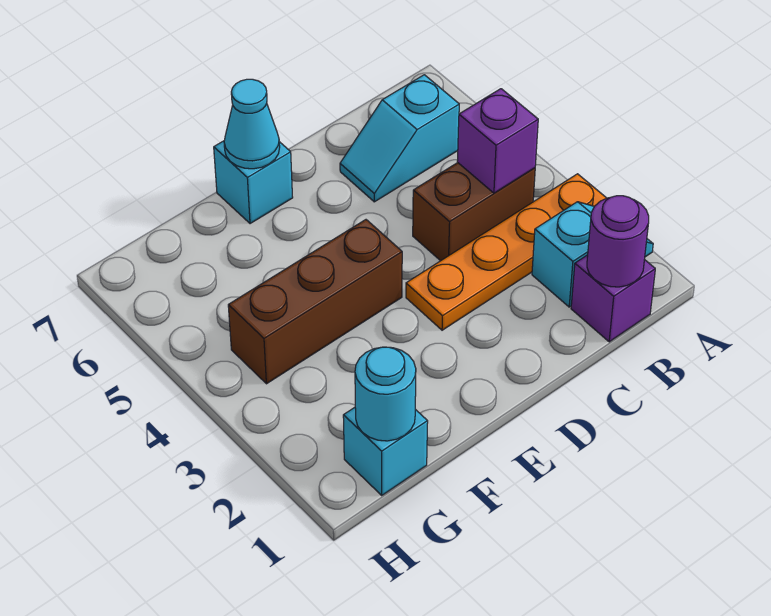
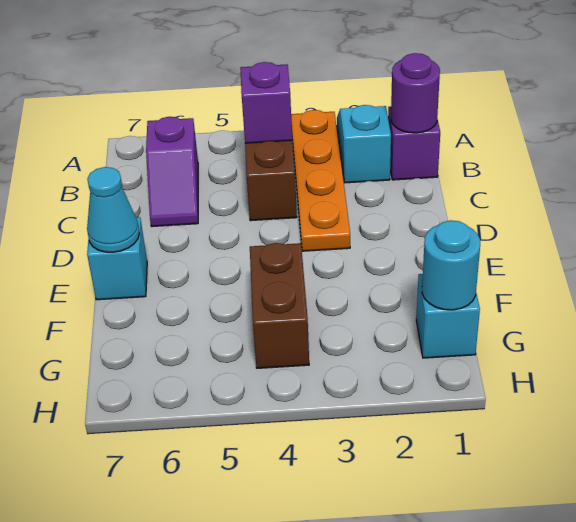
cyan slope B6:C6 level 1 top B -> purple slope B6:C6 level 1 top B
brown brick E4:G4 level 1 -> brown brick F4:G4 level 1

